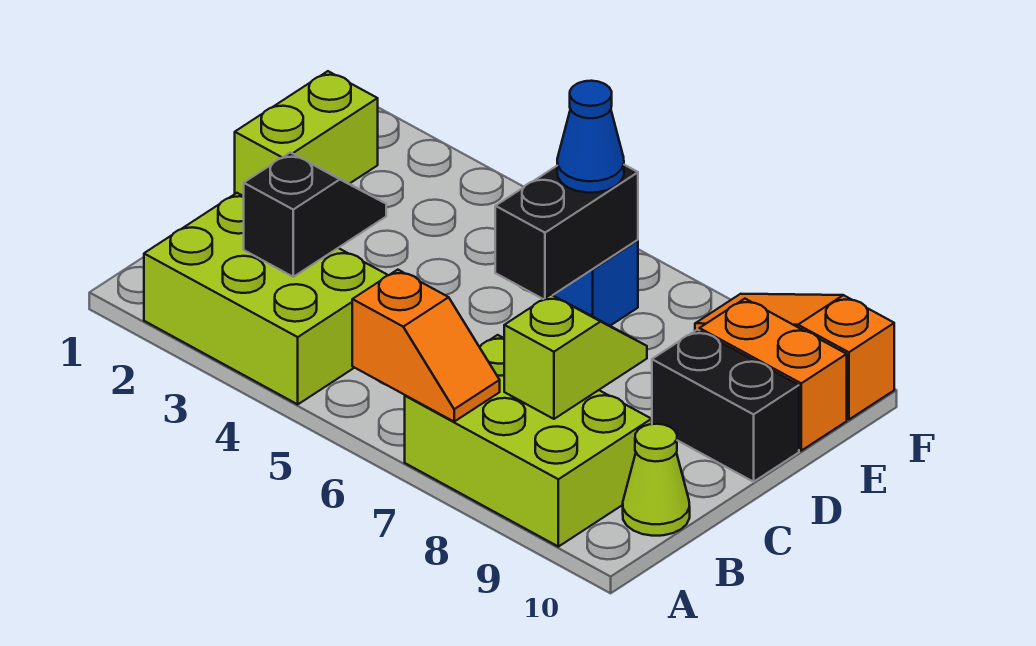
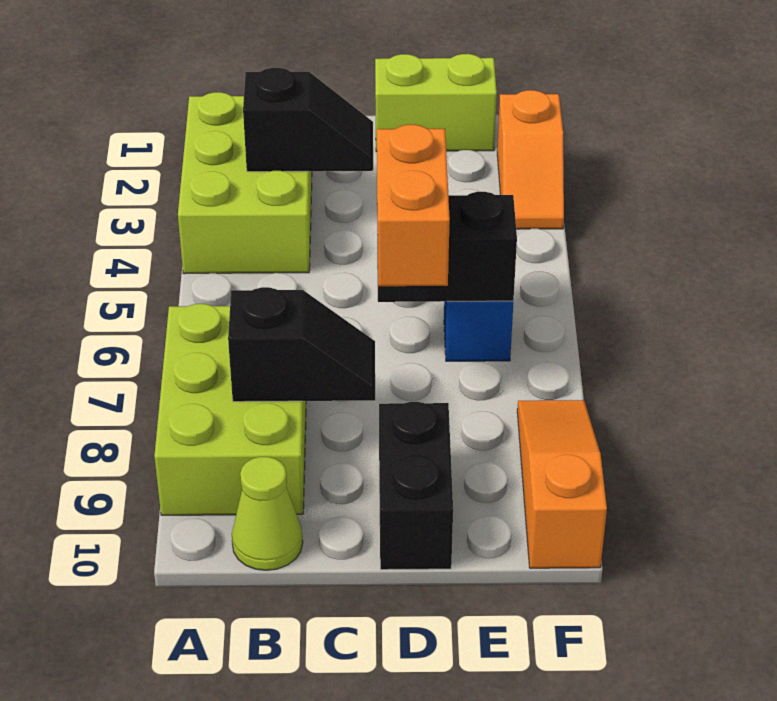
orange slope A6:A7 level 2 top 6 -> orange slope F2:F3 level 1 top 2
lime slope B8:C8 level 2 top B -> black slope B8:C8 level 2 top B
blue cone E6 level 3 -> none
orange brick E9:E10 level 1 -> orange brick D6:D7 level 3

